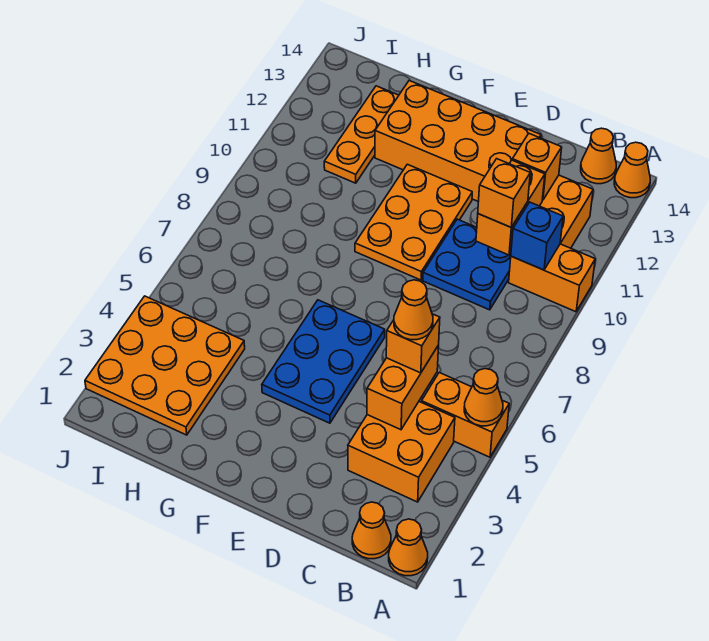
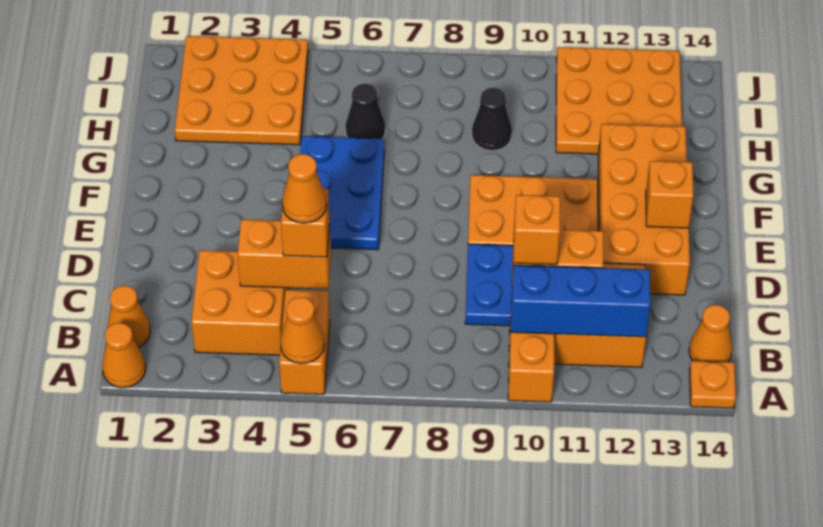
orange cone A14 level 1 -> orange plate A14 level 1
blue brick B10 level 2 -> blue brick B10:B12 level 2
orange brick C12 level 2 -> orange brick E13 level 2
blue plate E4:F6 level 1 -> blue plate E5:G6 level 1
none -> black cone H6 level 1
none -> black cone H9 level 1
orange plate H11:H13 level 1 -> orange plate H11:J13 level 1

